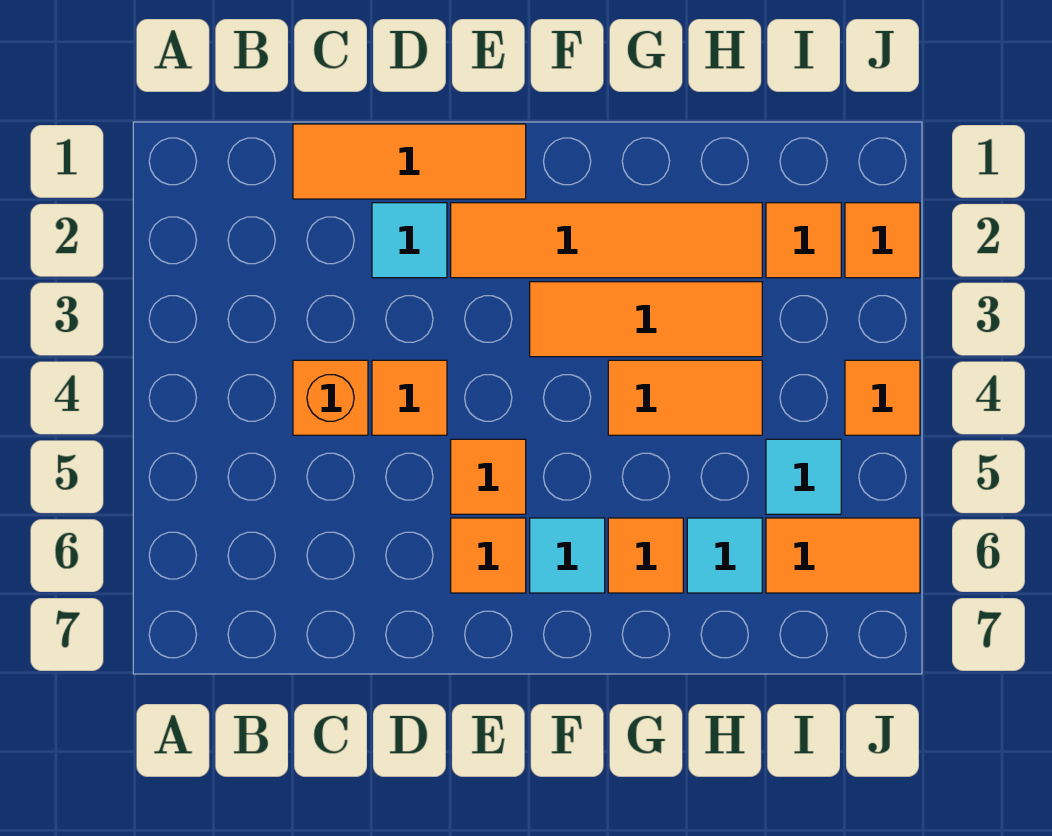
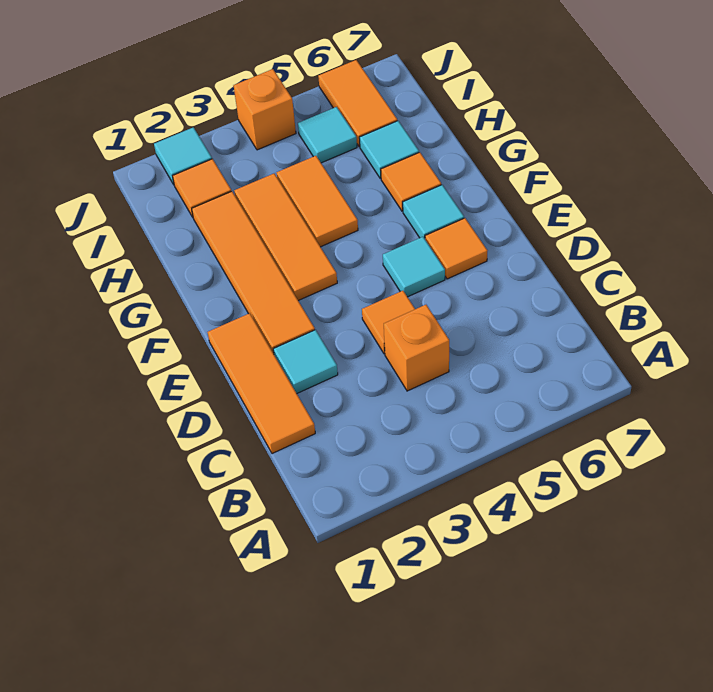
orange tile E5 level 1 -> cyan tile E5 level 1
orange tile J2 level 1 -> cyan tile J2 level 1
orange tile J4 level 1 -> orange brick J4 level 1

